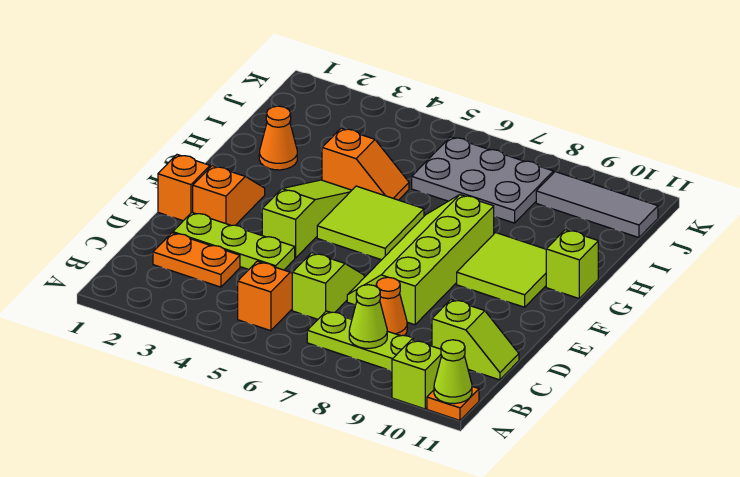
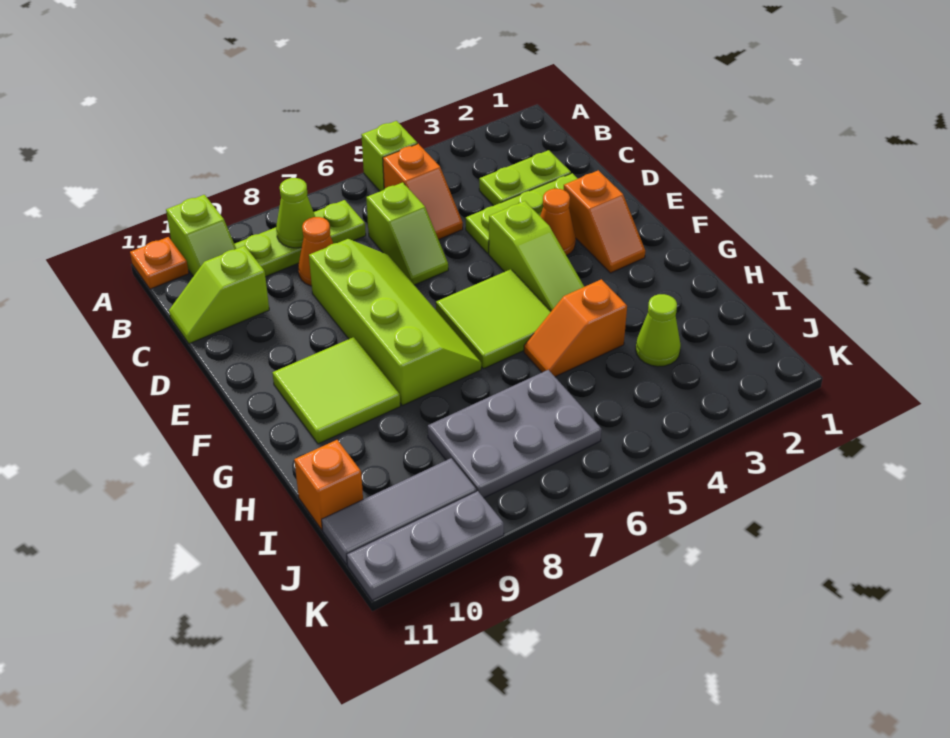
lime cone A11 level 2 -> lime cone I3 level 1
orange plate C2:C3 level 1 -> lime plate C2:C3 level 1
orange brick E1 level 1 -> orange brick I11 level 1
lime brick G11 level 1 -> lime brick A5 level 1
orange cone H2 level 1 -> orange cone E3 level 1
none -> grey plate K9:K11 level 1

